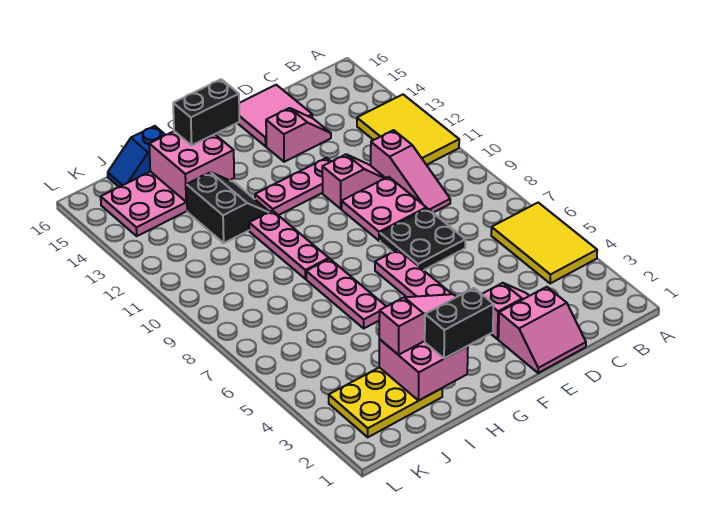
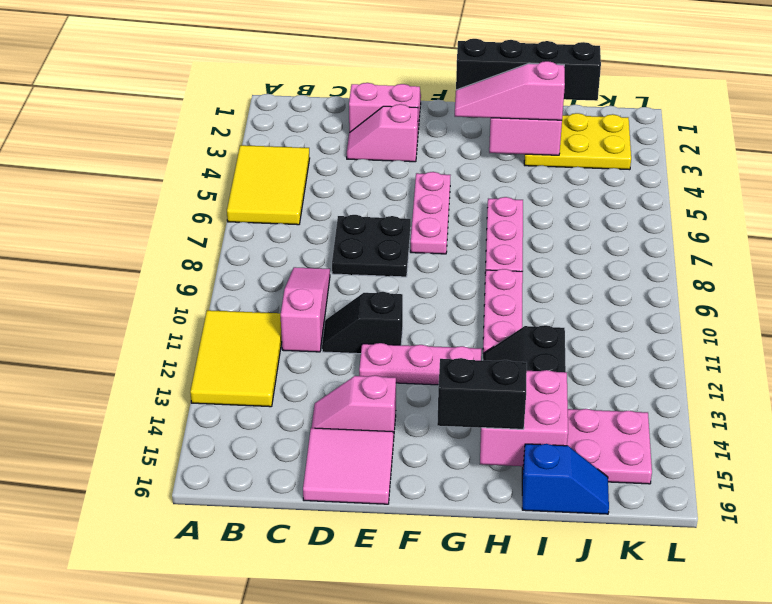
pink plate D9:E10 level 1 -> none
pink slope D11:E11 level 1 top E -> black slope D11:E11 level 1 top E
black brick G2:H2 level 3 -> black brick G2:J2 level 3

